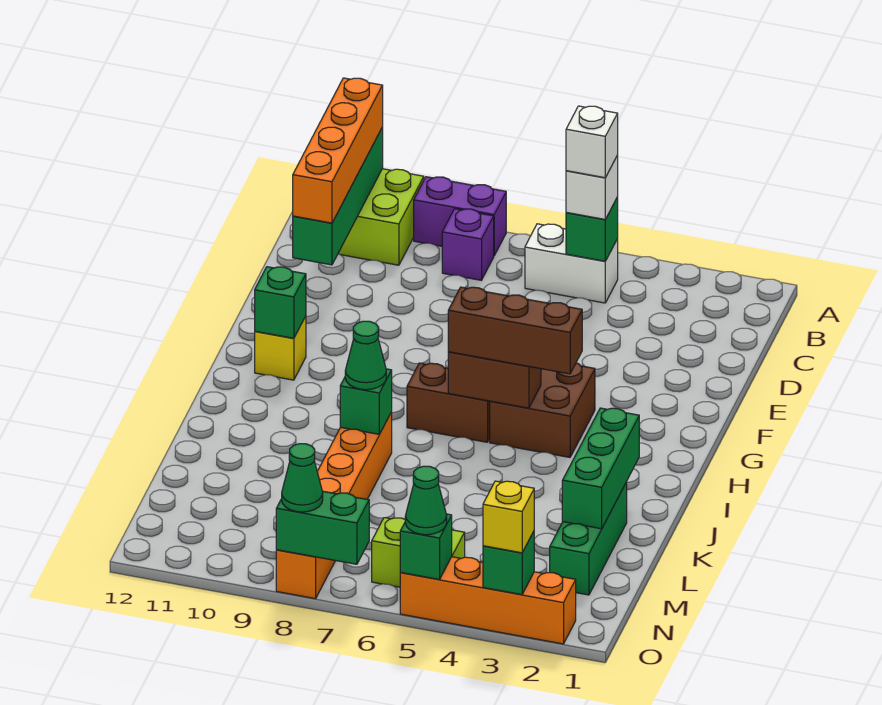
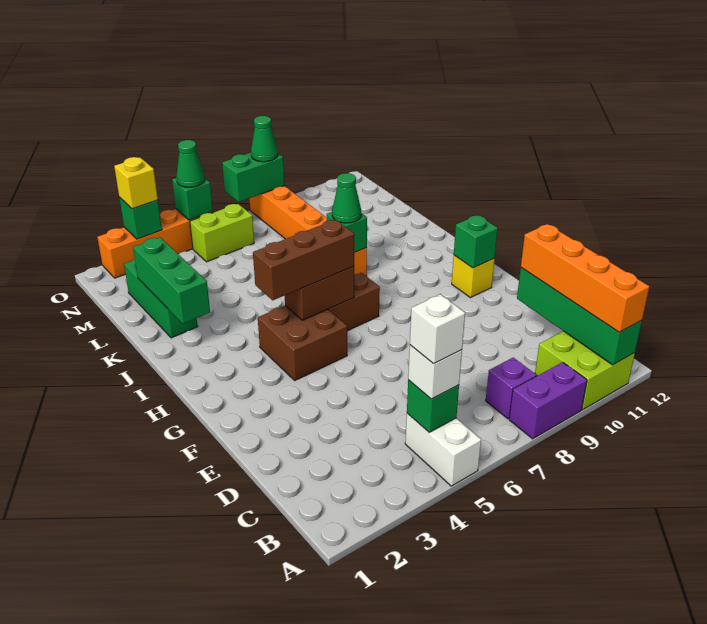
white brick B5:B6 level 1 -> white brick A5:B5 level 1

